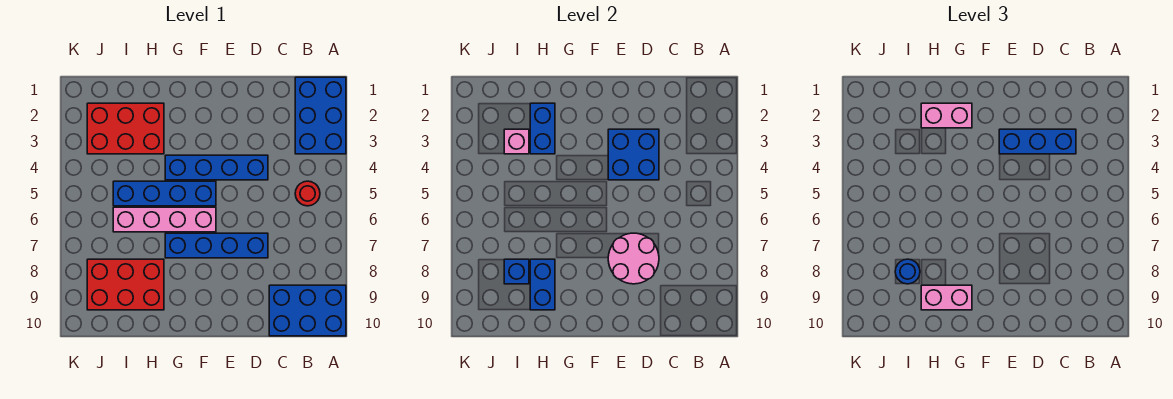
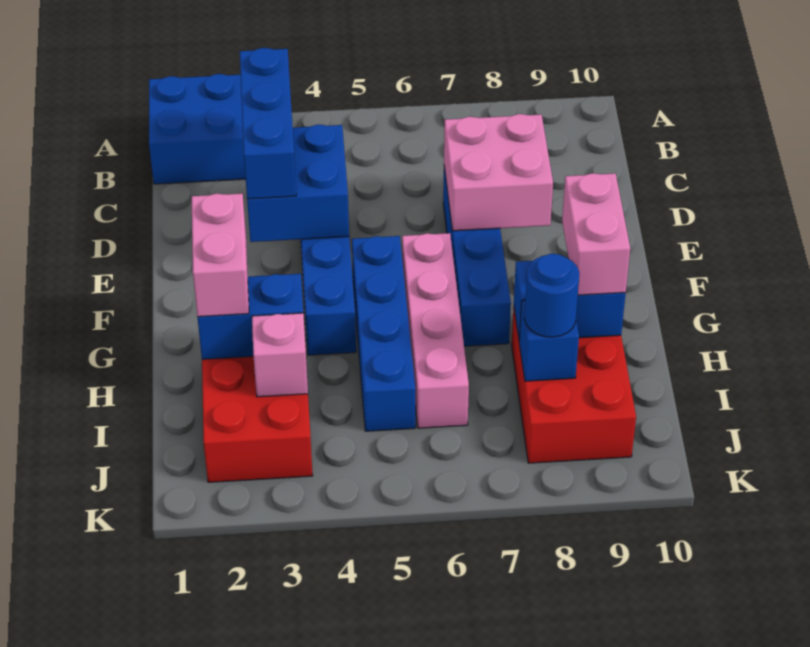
blue brick A9:C10 level 1 -> none
red round brick B5 level 1 -> none
pink round brick D7:E8 level 2 -> pink brick D7:E8 level 2

